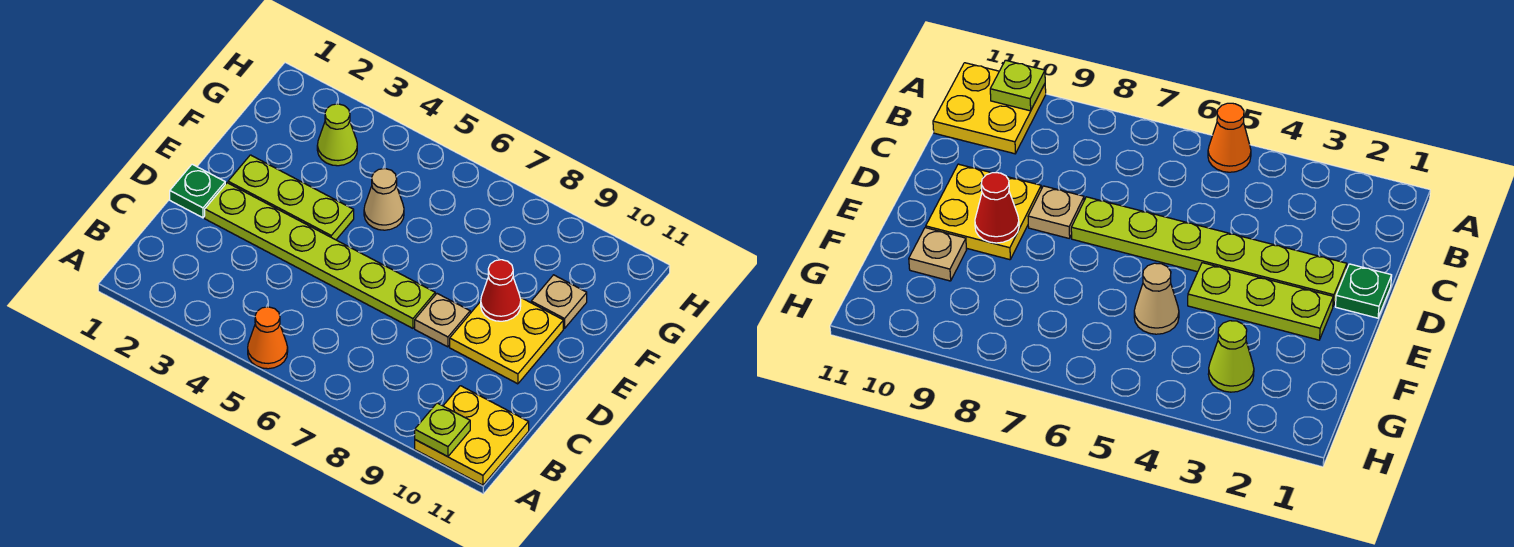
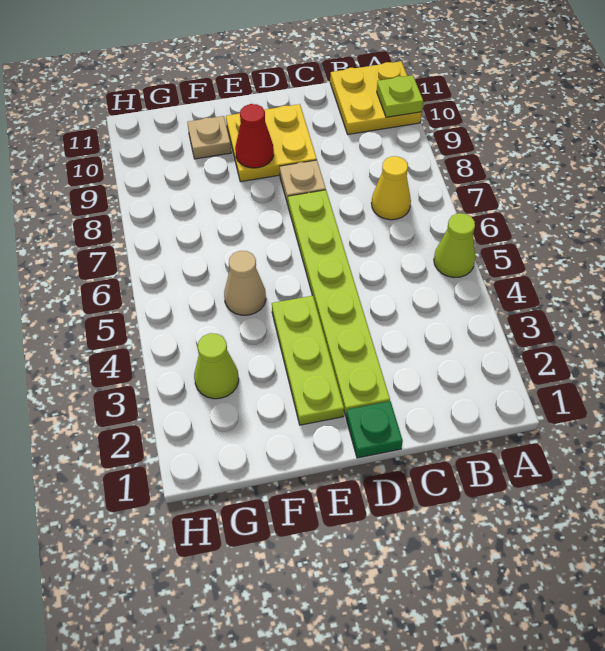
orange cone A5 level 1 -> lime cone A5 level 1
none -> yellow cone B7 level 1

